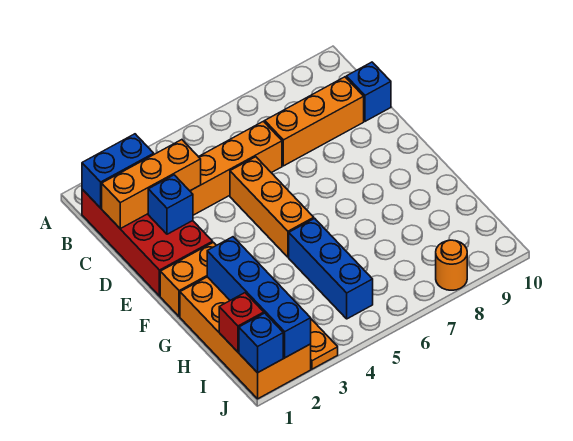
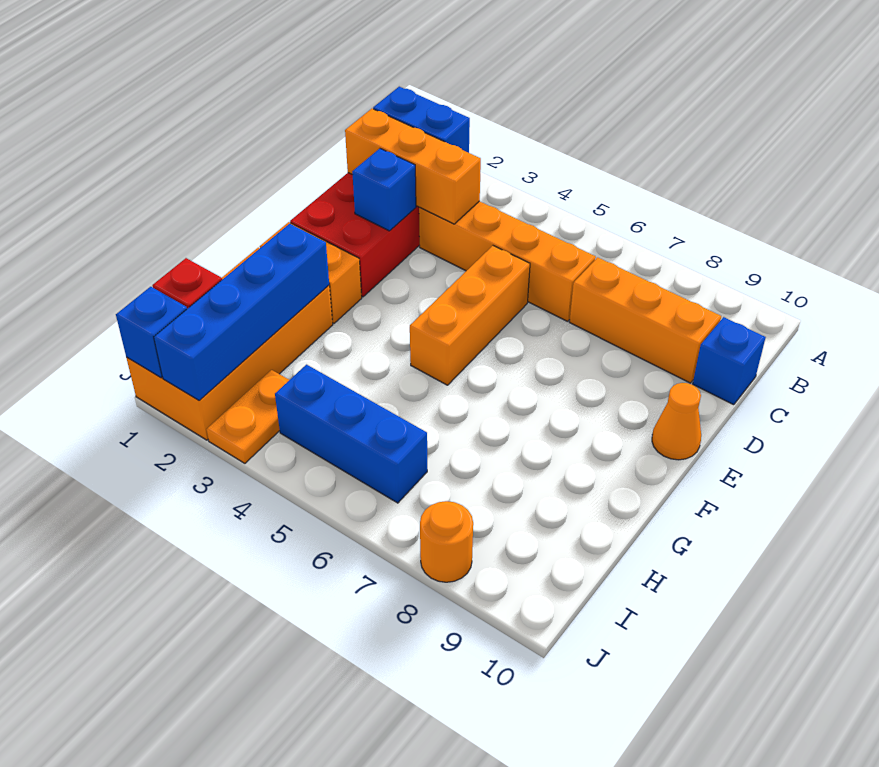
none -> orange cone E10 level 1
blue brick G5:I5 level 1 -> blue brick I4:I6 level 1

